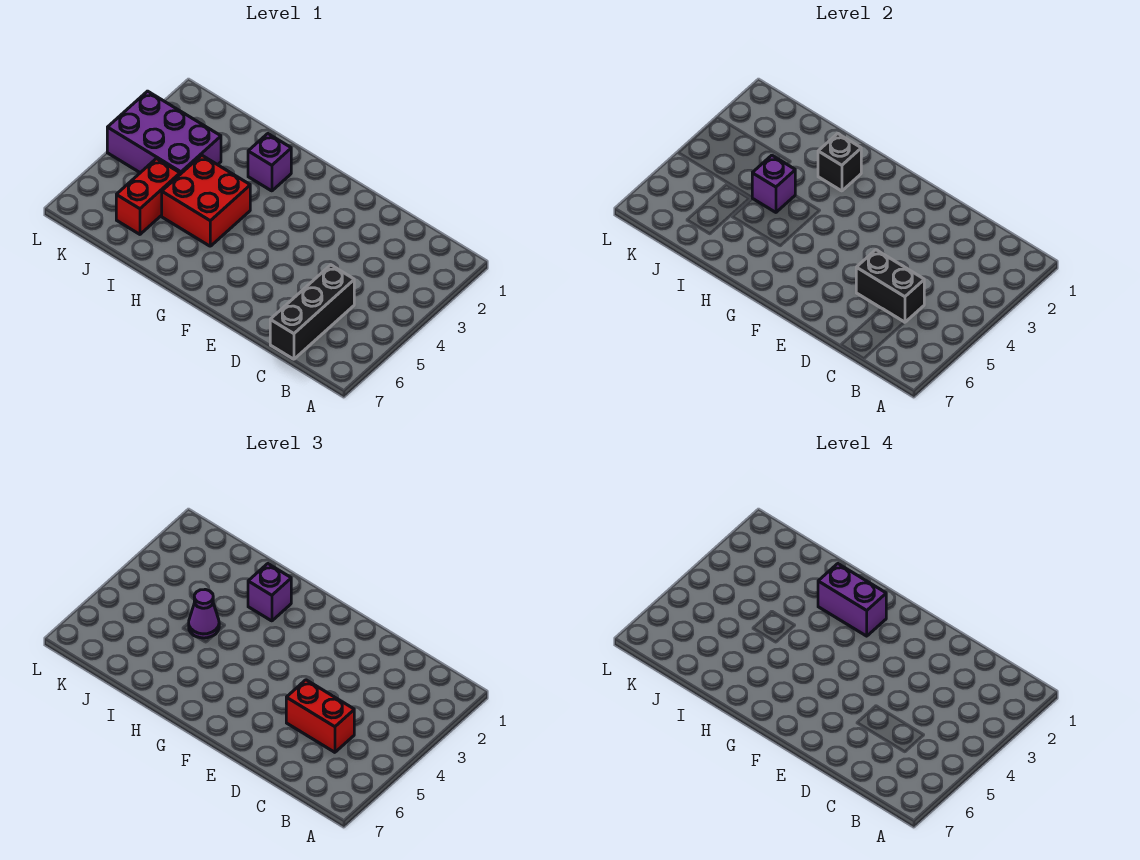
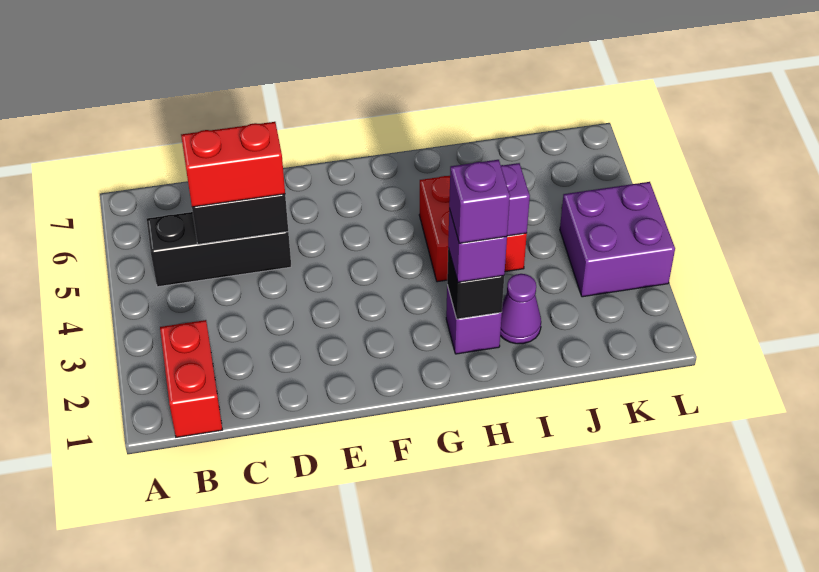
black brick C5:C7 level 1 -> black brick B5:D5 level 1
purple brick G2:H2 level 4 -> purple brick H2 level 4
purple cone I4 level 3 -> purple cone I2 level 1
purple brick J3:L4 level 1 -> purple brick K3:L4 level 1
red brick J5:J6 level 1 -> red brick B1:B2 level 1

